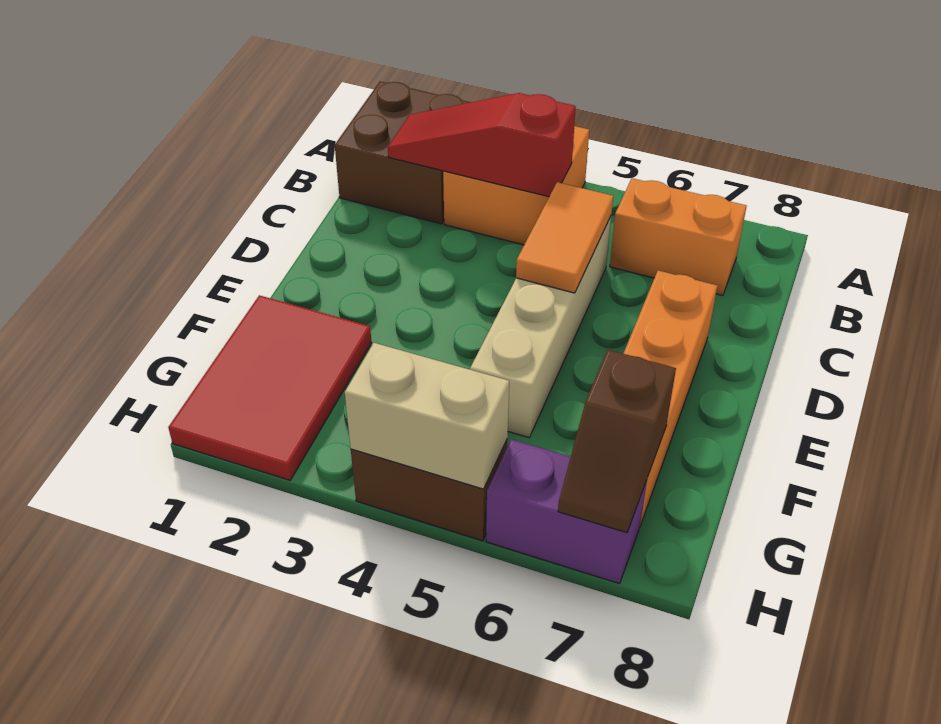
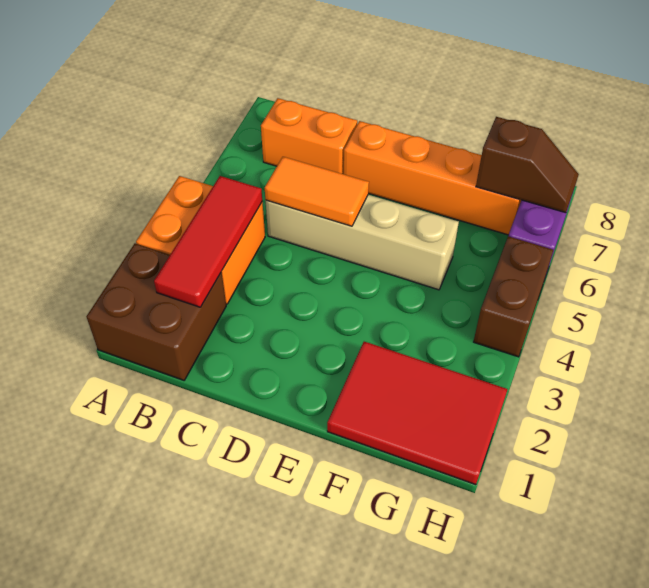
red slope B2:B4 level 2 top 4 -> red tile B2:B4 level 2
orange brick B6:B7 level 1 -> orange brick B7:C7 level 1
tan brick H4:H5 level 2 -> none

